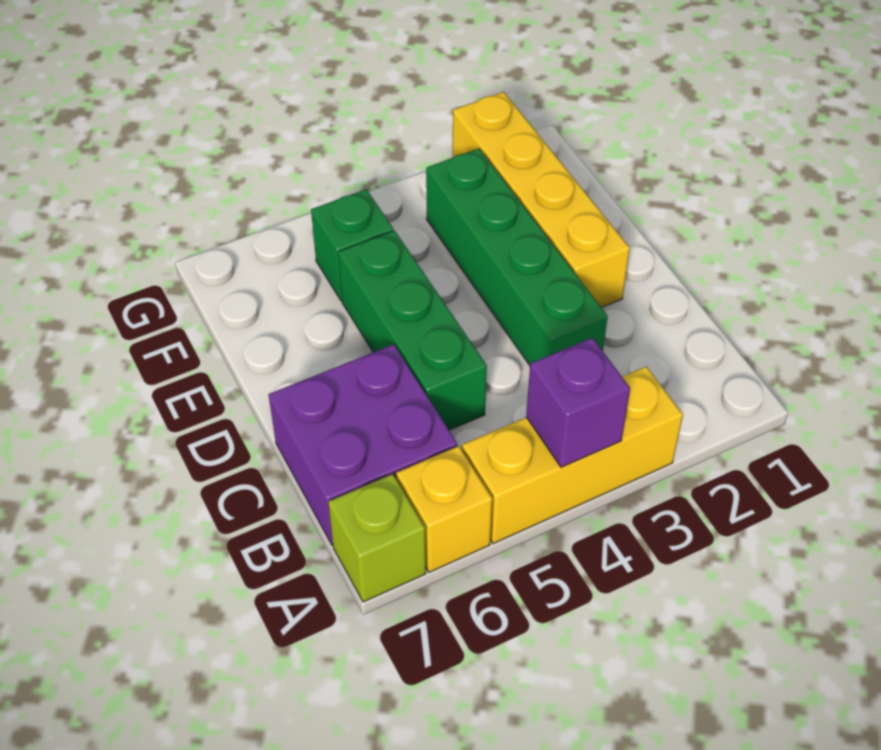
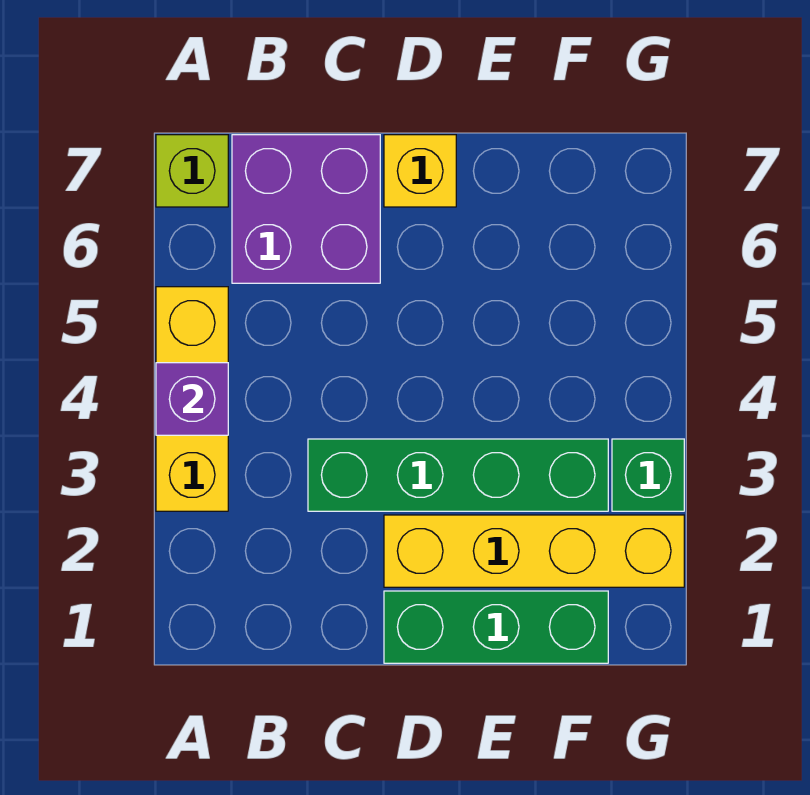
yellow brick A6 level 1 -> yellow brick D7 level 1
green brick C5:E5 level 1 -> green brick D1:F1 level 1
green brick F5 level 1 -> green brick G3 level 1

